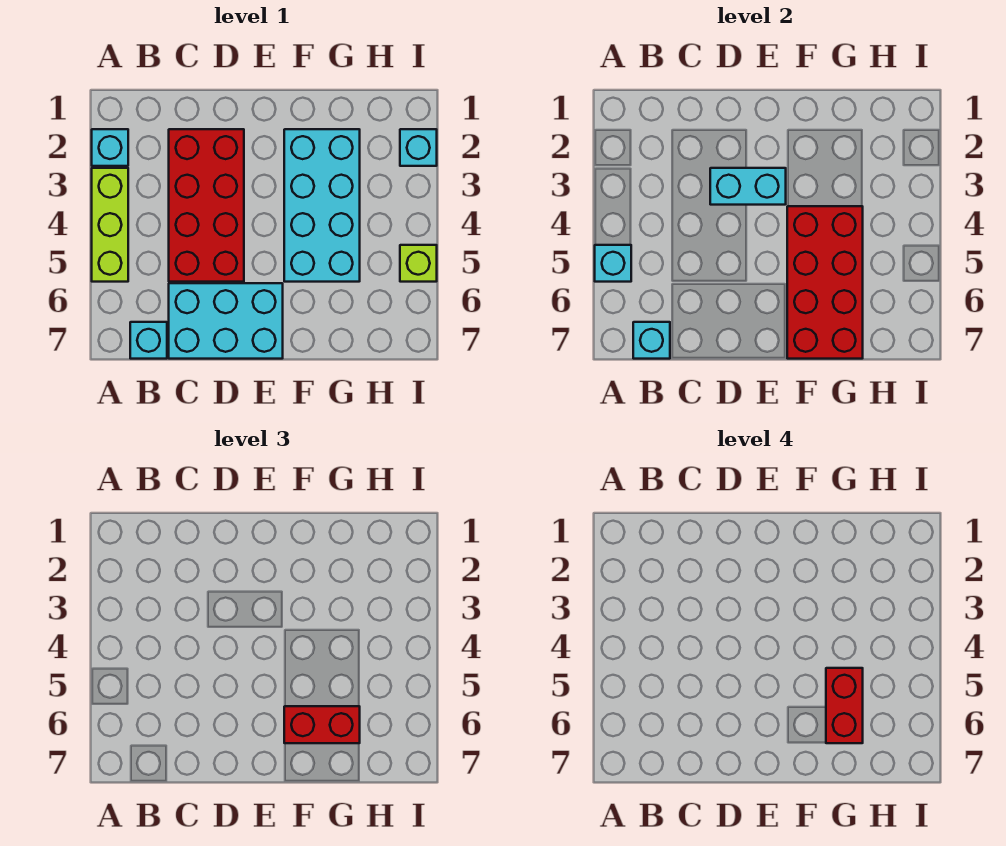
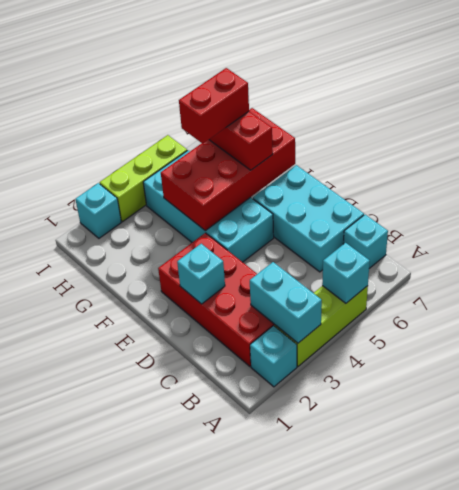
cyan brick B7 level 2 -> cyan brick D2 level 2
red brick C2:D5 level 1 -> red brick B2:E3 level 1
cyan brick D3:E3 level 2 -> cyan brick A3:B3 level 2
cyan brick F2:G5 level 1 -> cyan brick E4:H5 level 1
lime brick I5 level 1 -> lime brick I3:I5 level 1

